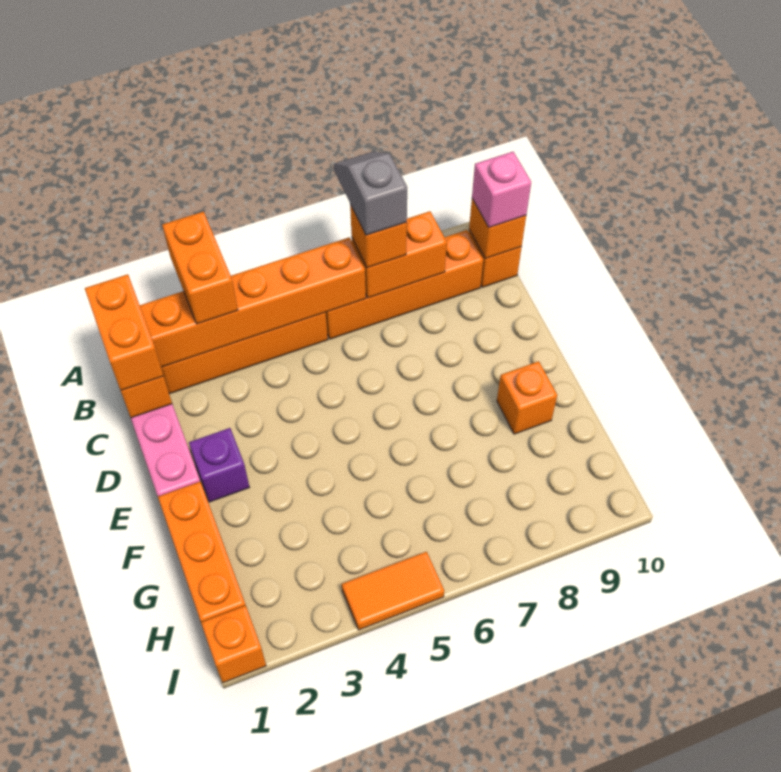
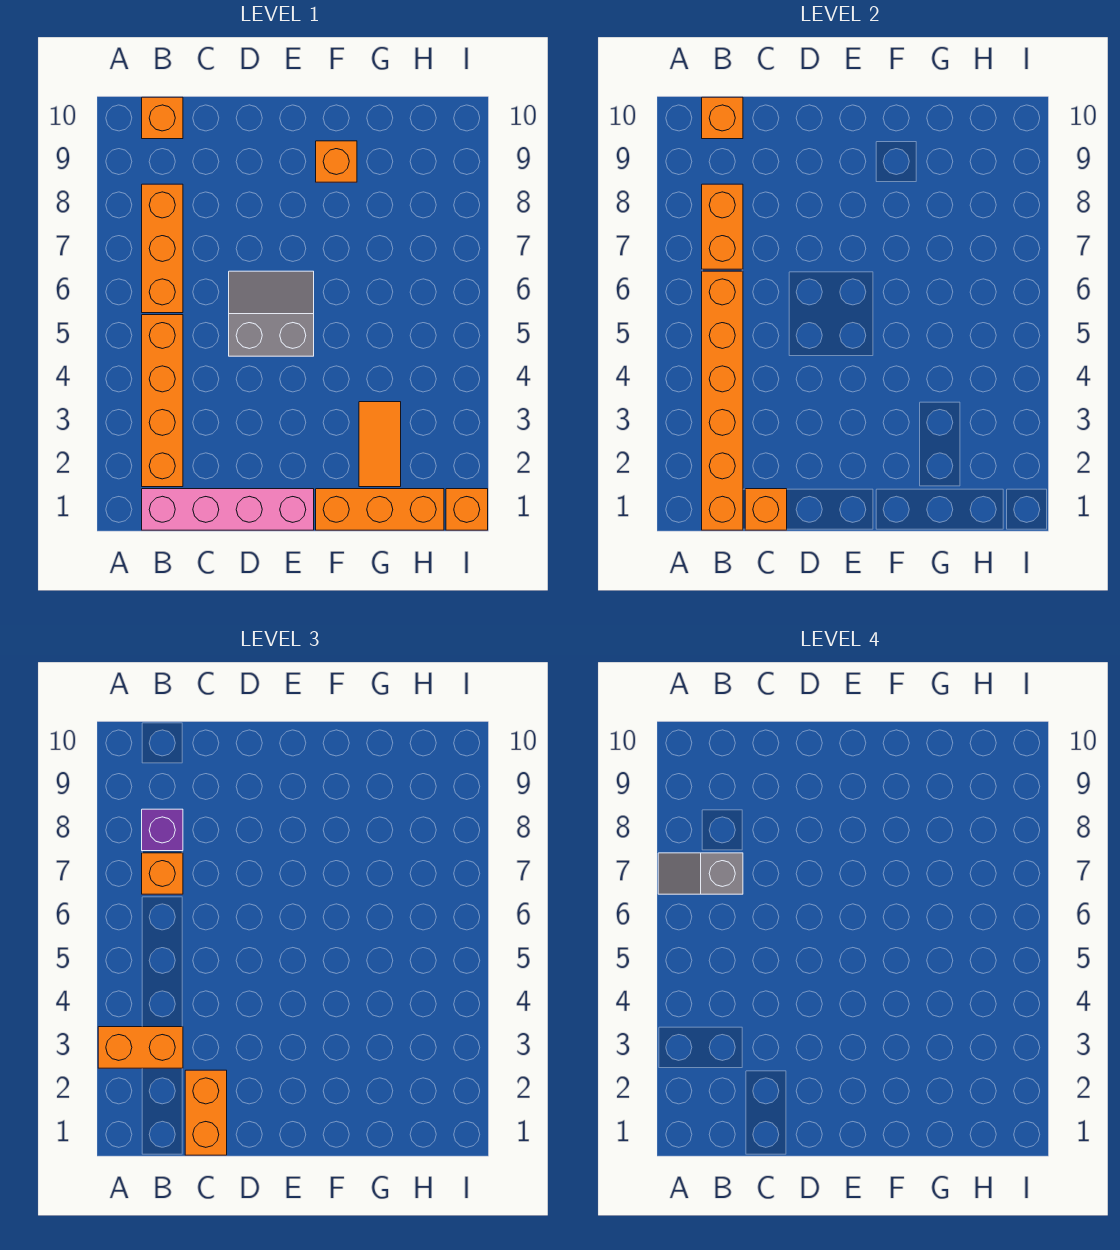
orange brick B1:C1 level 3 -> orange brick C1:C2 level 3
orange brick B6:B9 level 1 -> orange brick B6:B8 level 1
pink brick B10 level 3 -> none
none -> grey slope D5:E6 level 1 top 5
purple brick E2 level 1 -> purple brick B8 level 3
orange tile I4:I5 level 1 -> orange tile G2:G3 level 1

